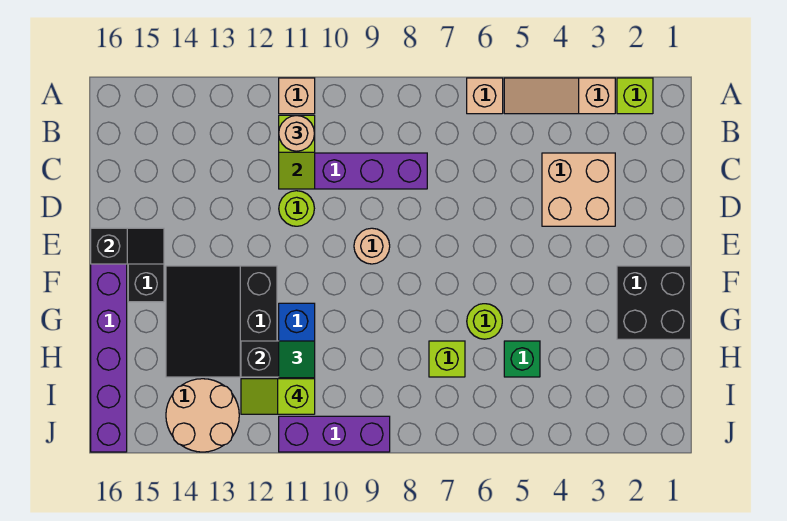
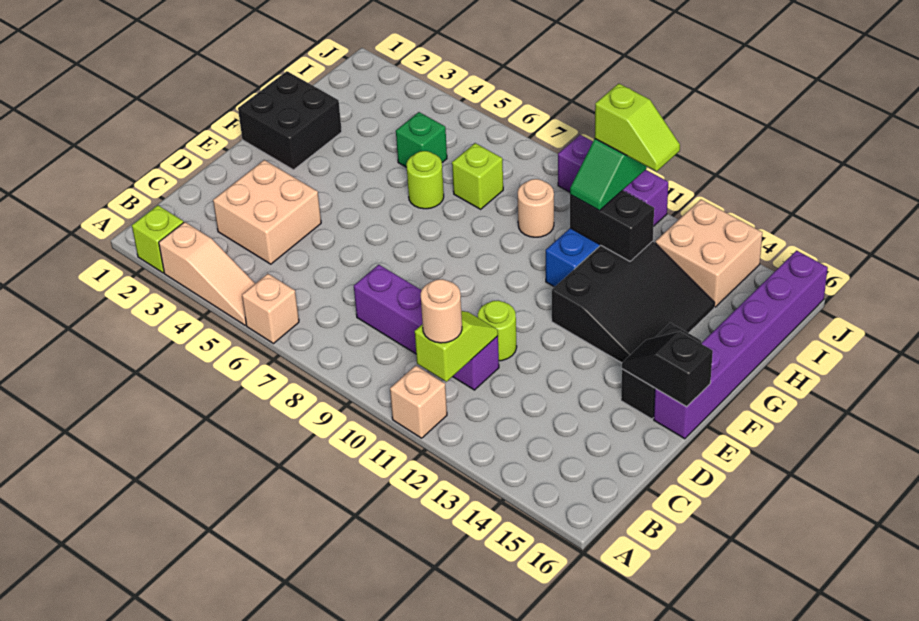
tan round brick E9 level 1 -> tan round brick H9 level 1
tan round brick I13:J14 level 1 -> tan brick I13:J14 level 1

